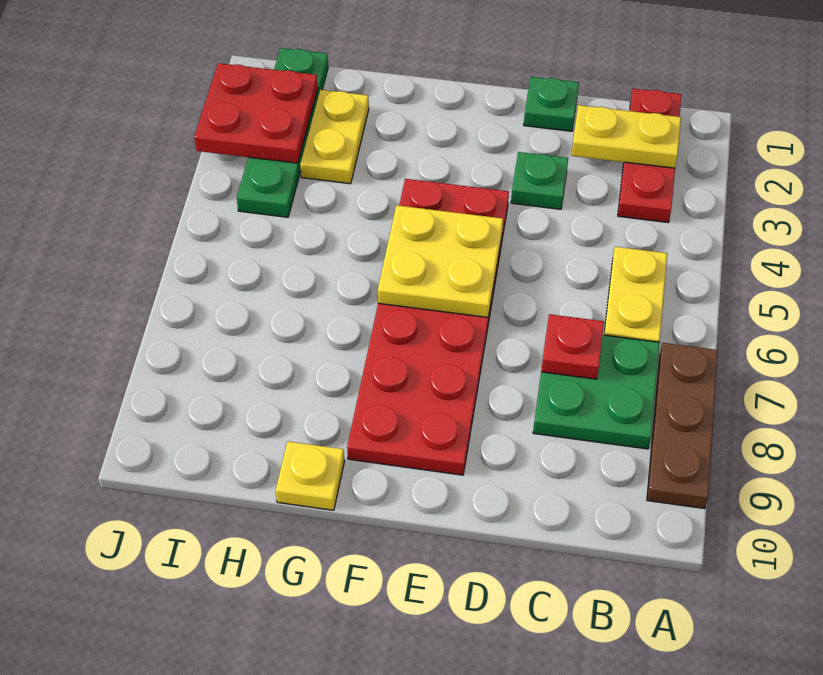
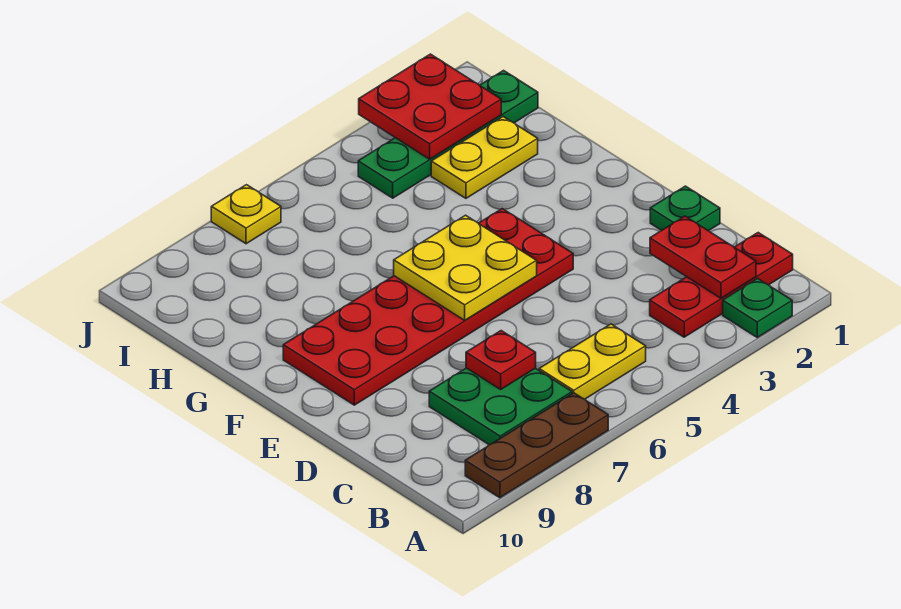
yellow plate B2:C2 level 2 -> red plate B2:C2 level 2
green plate D3 level 1 -> green plate A2 level 1
yellow plate G10 level 1 -> yellow plate J7 level 1

